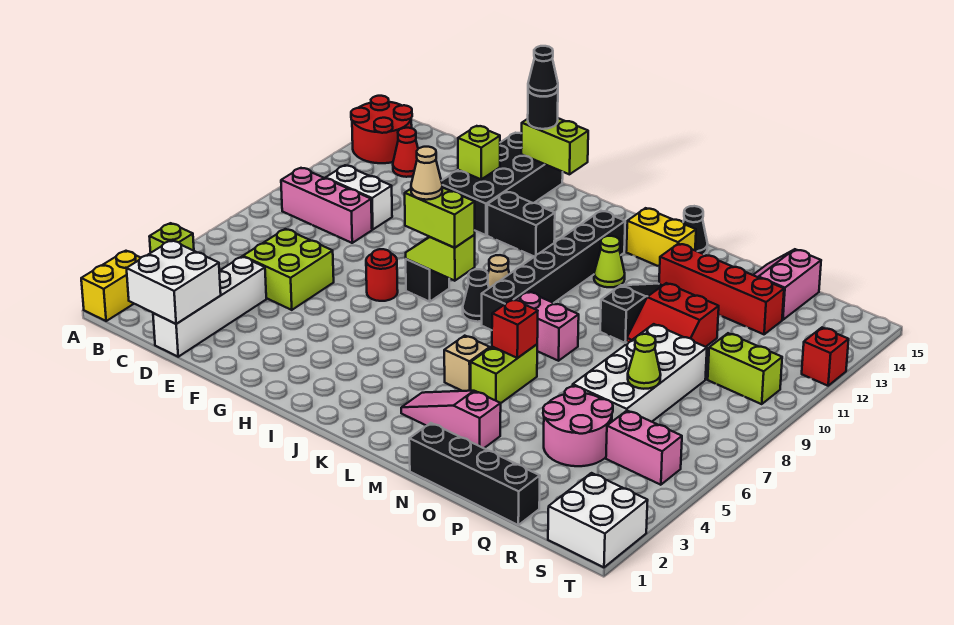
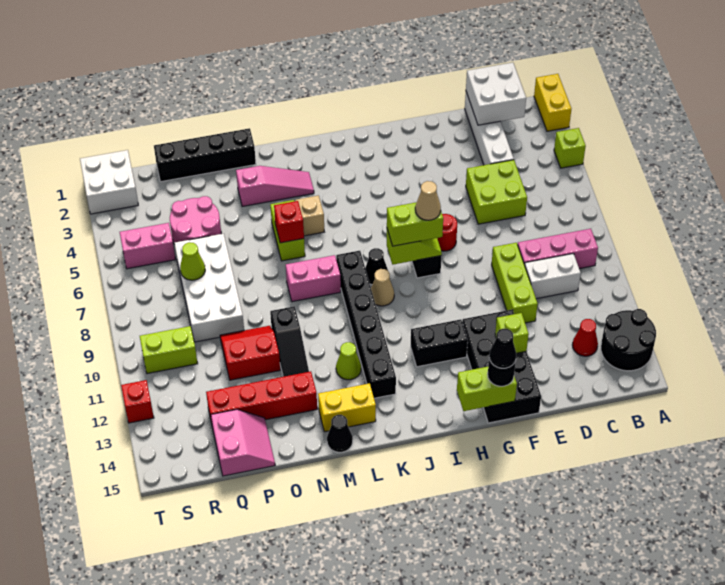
red round brick A13:B14 level 1 -> black round brick A13:B14 level 1
none -> lime brick E9:E11 level 1

